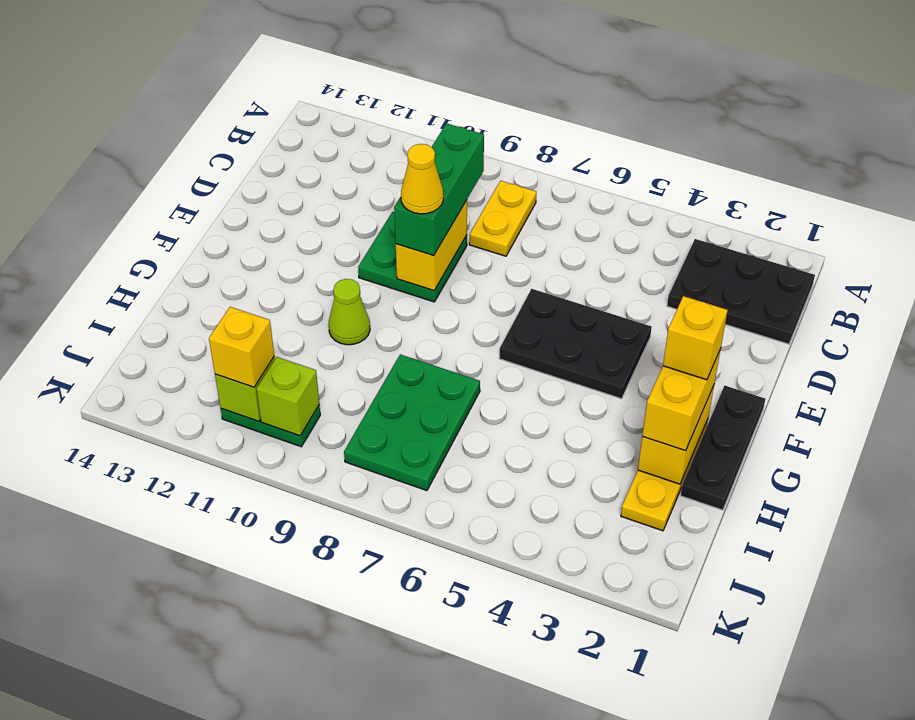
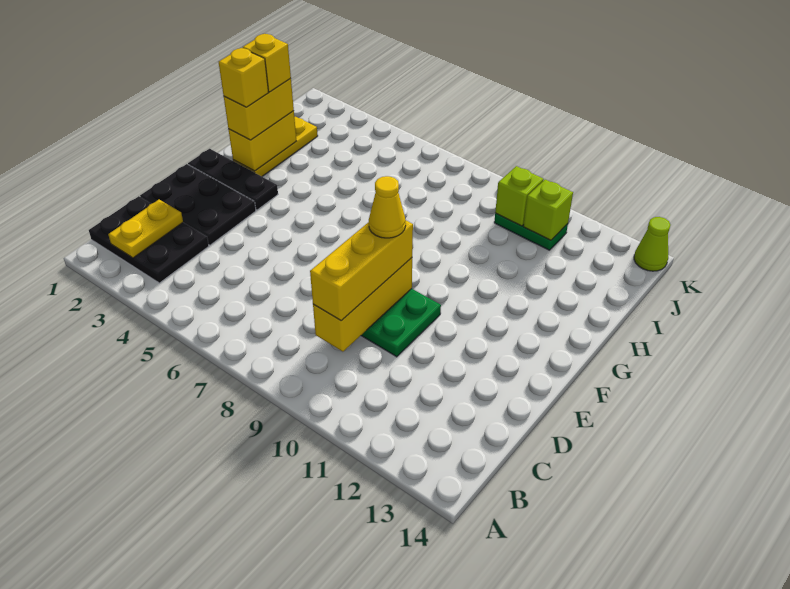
yellow plate B8:C8 level 1 -> yellow plate B2:C2 level 2
green brick C9:E9 level 3 -> yellow brick C9:E9 level 3
yellow brick D9:E9 level 2 -> yellow brick C9:E9 level 2
black plate E4:F6 level 1 -> black plate D1:E3 level 1
black plate F1:H1 level 1 -> black plate F1:F3 level 1
lime cone G10 level 1 -> lime cone K14 level 1
green plate H7:J8 level 1 -> none
yellow brick J11 level 3 -> yellow brick H2 level 4

